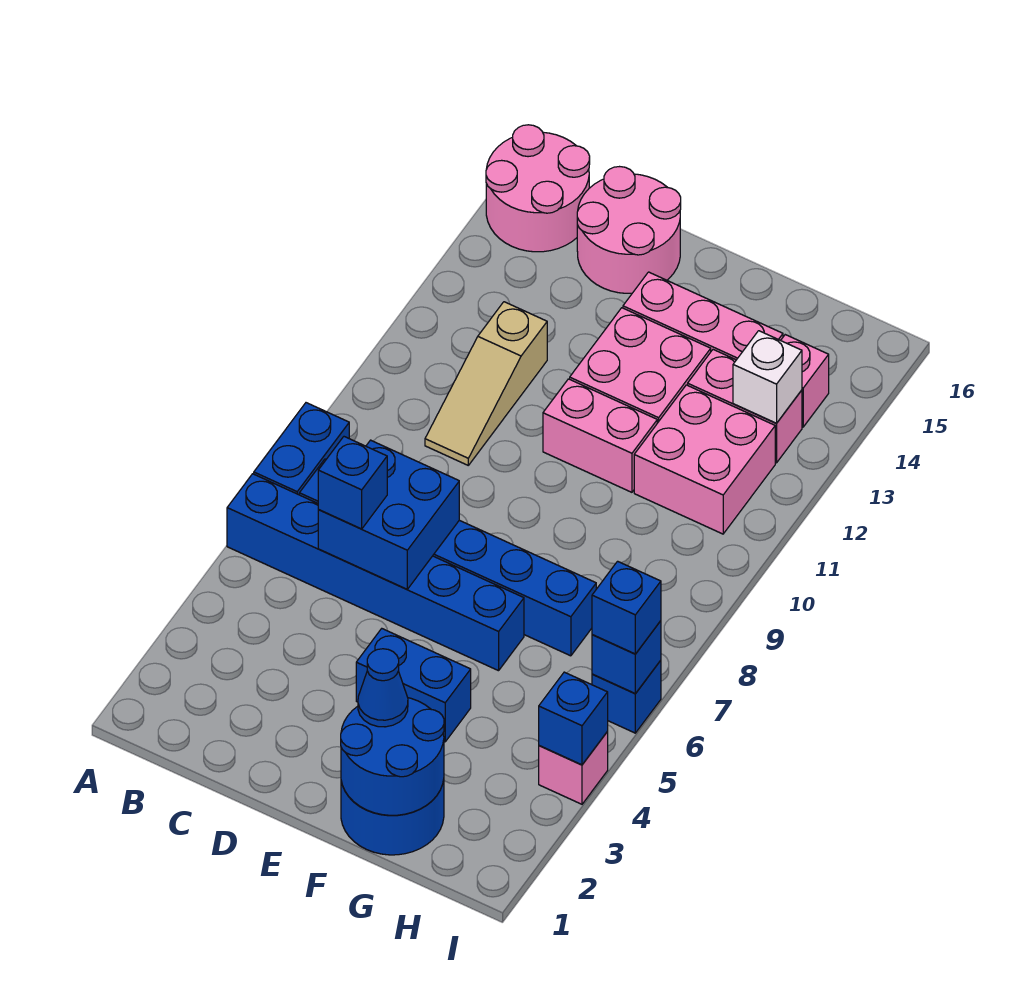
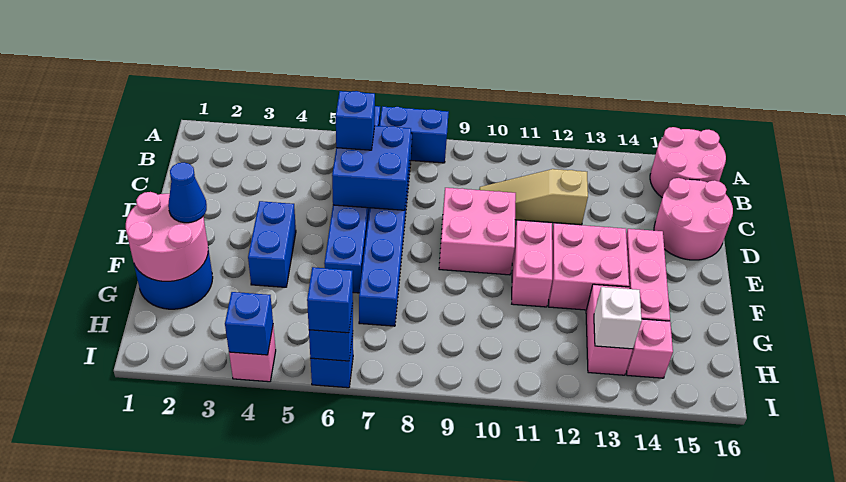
blue round brick F1:G2 level 2 -> pink round brick F1:G2 level 2
pink brick G11:H12 level 1 -> pink brick D9:E10 level 1

